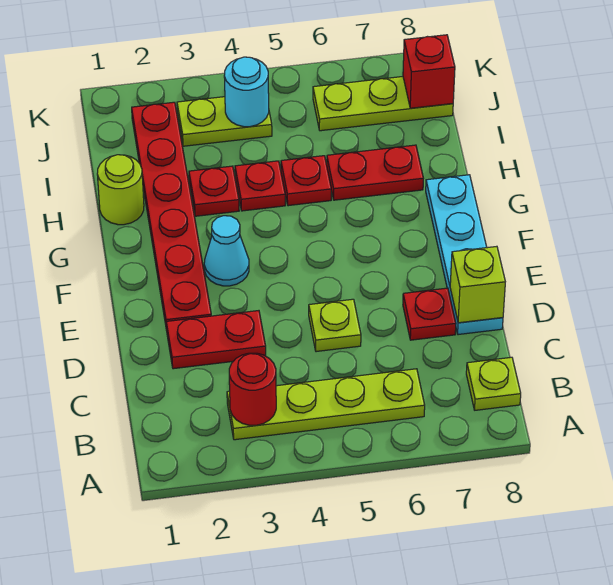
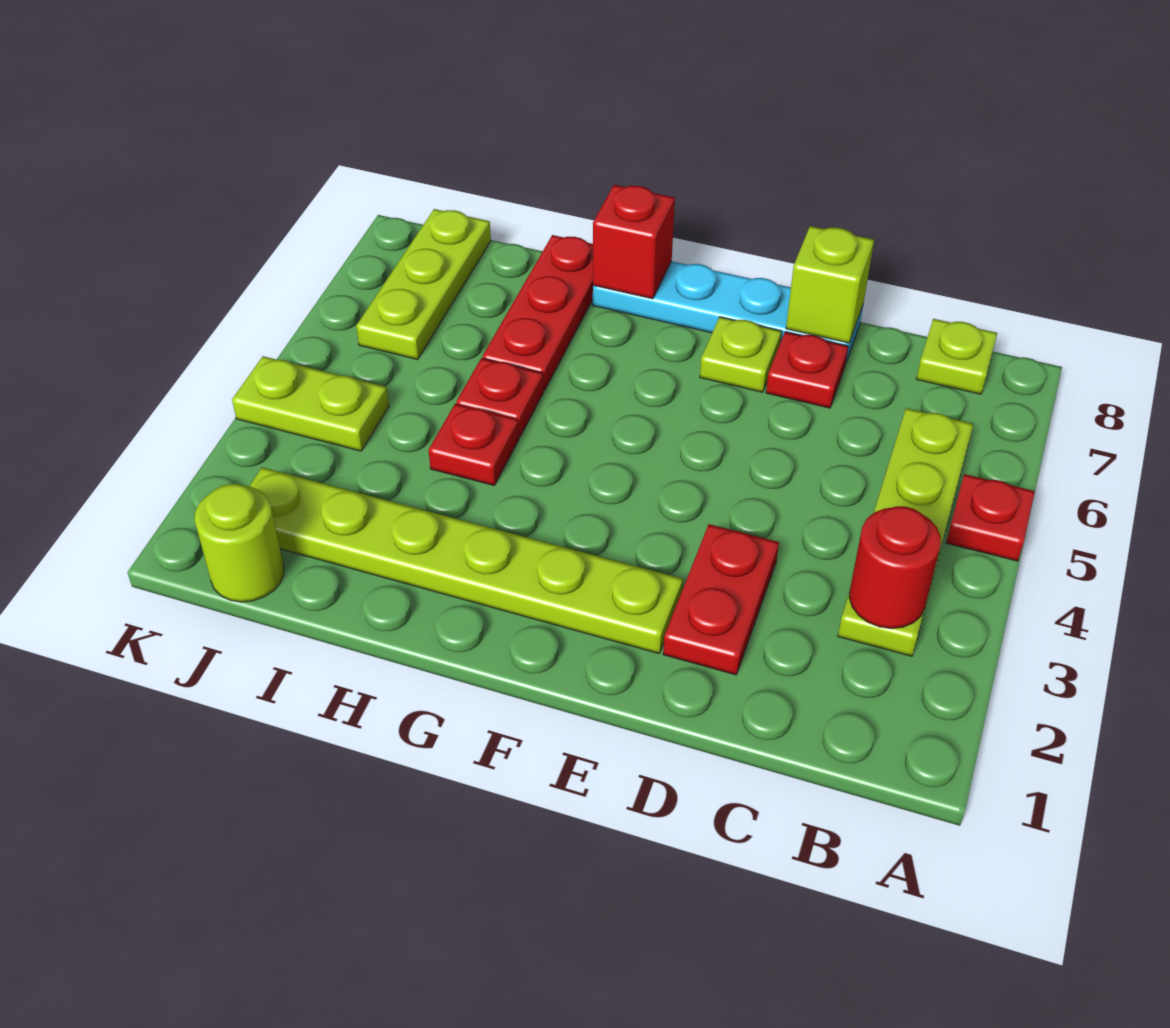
lime plate D5 level 1 -> lime plate E7 level 1
red plate E2:J2 level 1 -> lime plate E2:J2 level 1
cyan cone F3 level 1 -> none
lime round brick H1 level 1 -> lime round brick J1 level 1
red plate H3 level 1 -> red plate A5 level 1
red plate H6:H7 level 1 -> red plate H6:H8 level 1
lime plate J3:J4 level 1 -> lime plate J4:K4 level 1
cyan round brick J4 level 2 -> none
red brick J8 level 2 -> red brick G8 level 2

